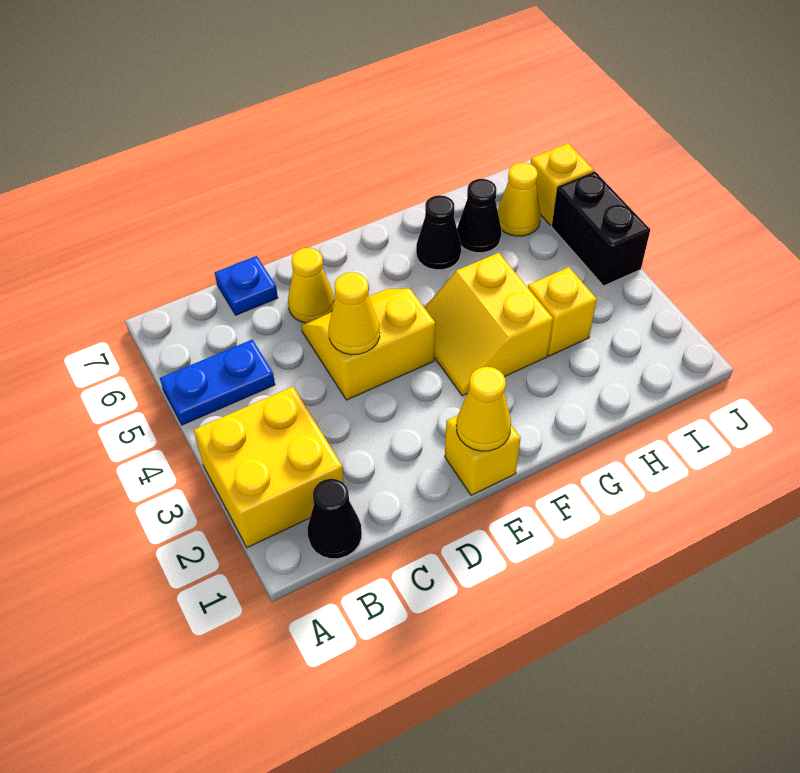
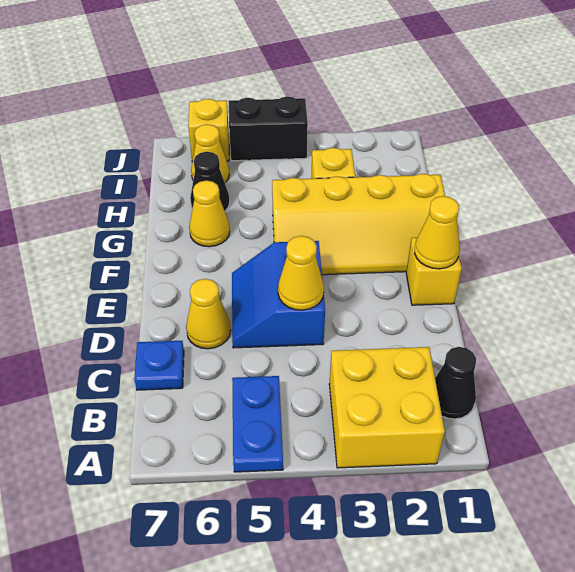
yellow slope D4:E5 level 1 top 4 -> blue slope D4:E5 level 1 top 4
yellow slope F3:G4 level 1 top G -> yellow slope F1:G4 level 1 top G
black cone G6 level 1 -> yellow cone G6 level 1

